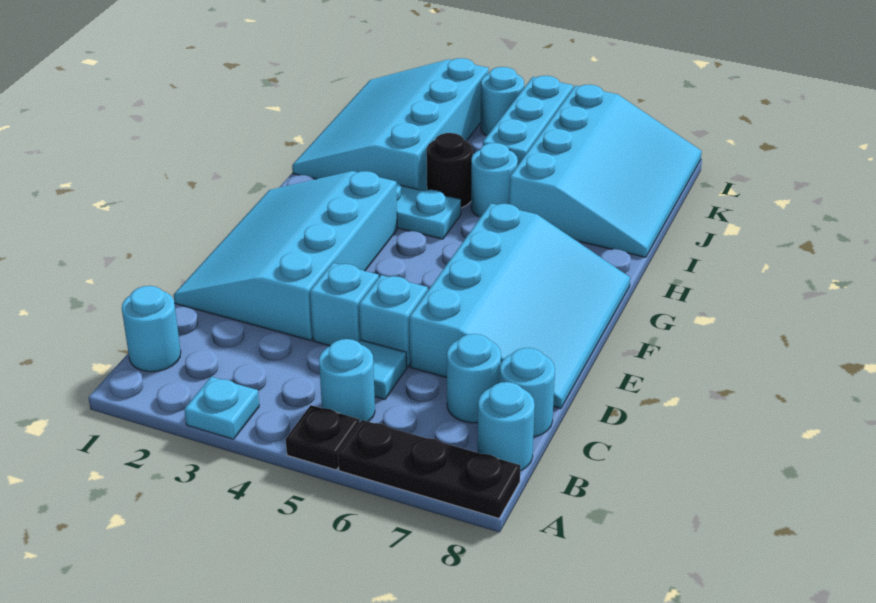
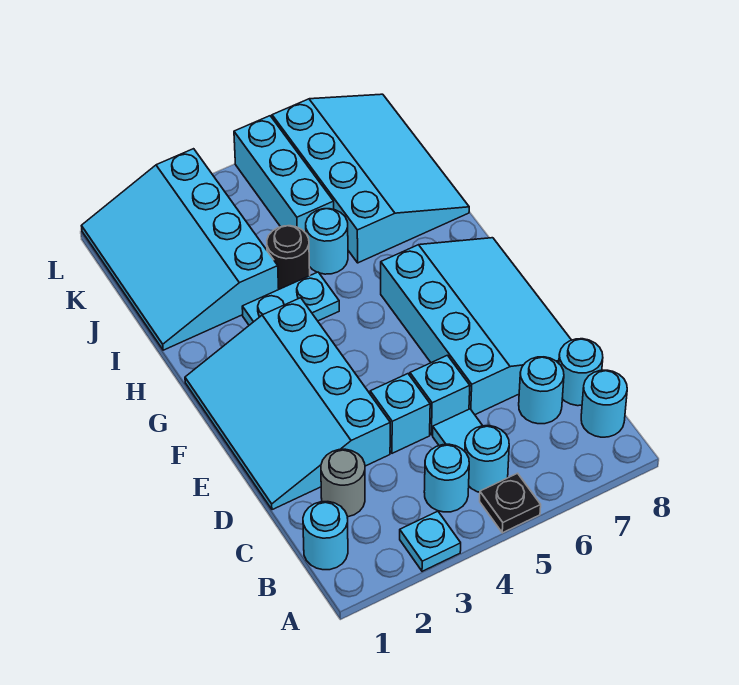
black plate A6:A8 level 1 -> none
none -> grey round brick C2 level 1
cyan round brick L4 level 1 -> cyan round brick B4 level 1

